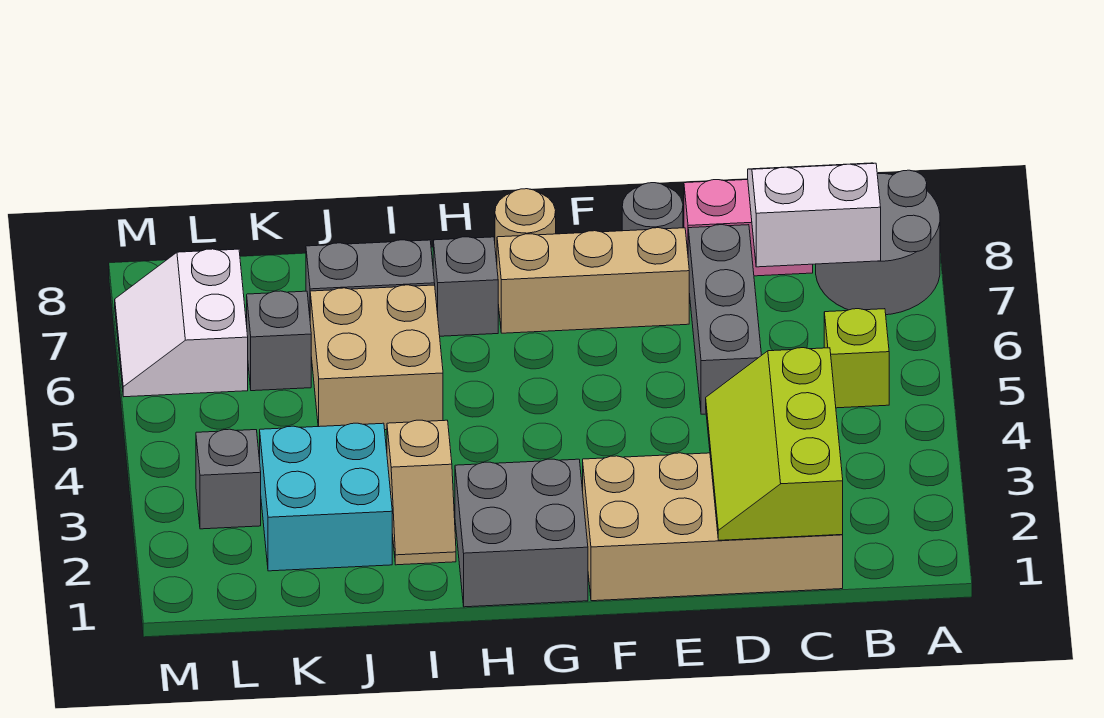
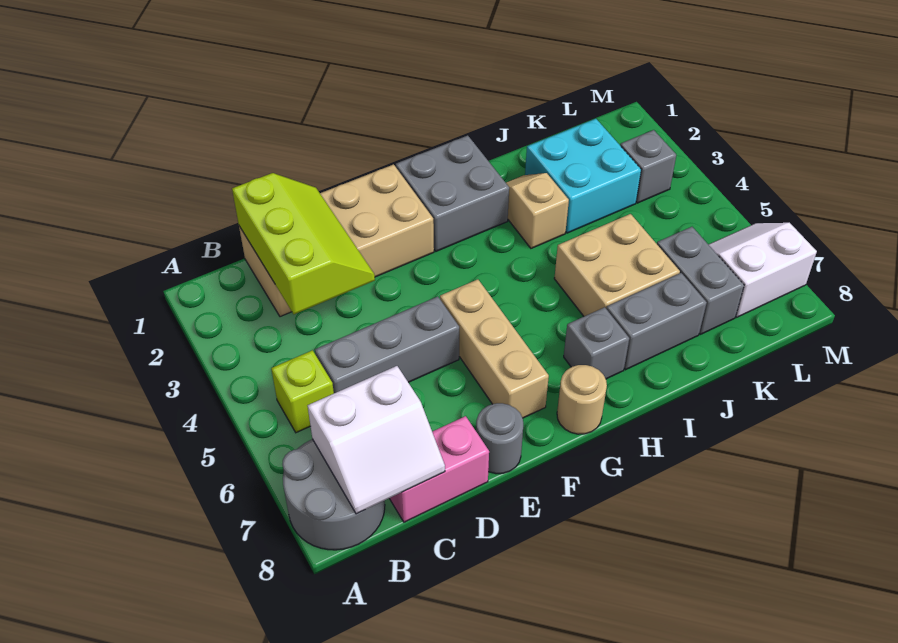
grey brick D5:D7 level 1 -> grey brick C5:E5 level 1
tan brick E7:G7 level 1 -> tan brick F5:F7 level 1
grey brick K6 level 1 -> grey brick K6:K7 level 1
white slope L6:M7 level 1 top L -> white slope L6:M7 level 1 top 7

